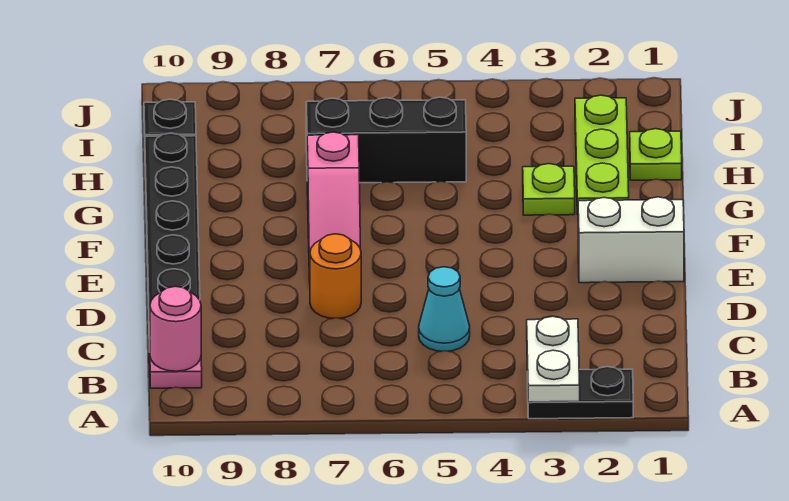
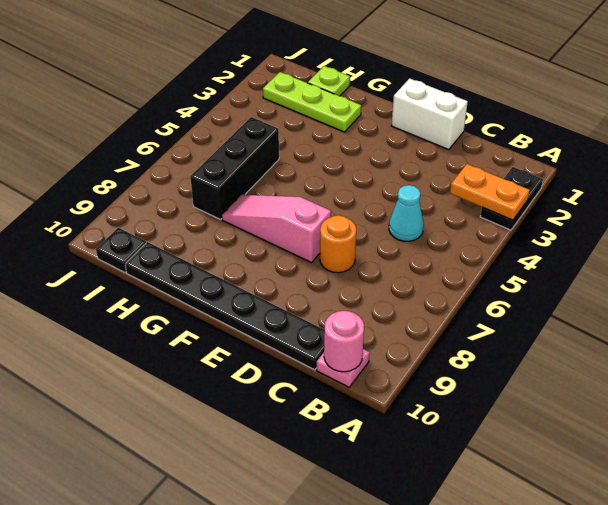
white plate A3:B3 level 2 -> orange plate A3:B3 level 2
white brick E1:E2 level 1 -> white brick D1:E1 level 1
pink slope E7:G7 level 1 top G -> pink slope E7:G7 level 1 top E
lime plate G3 level 1 -> none

